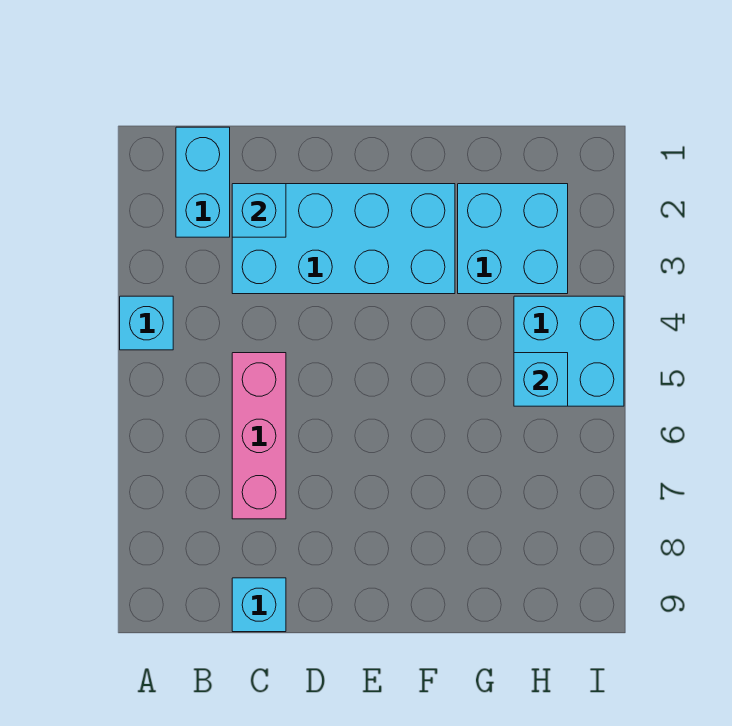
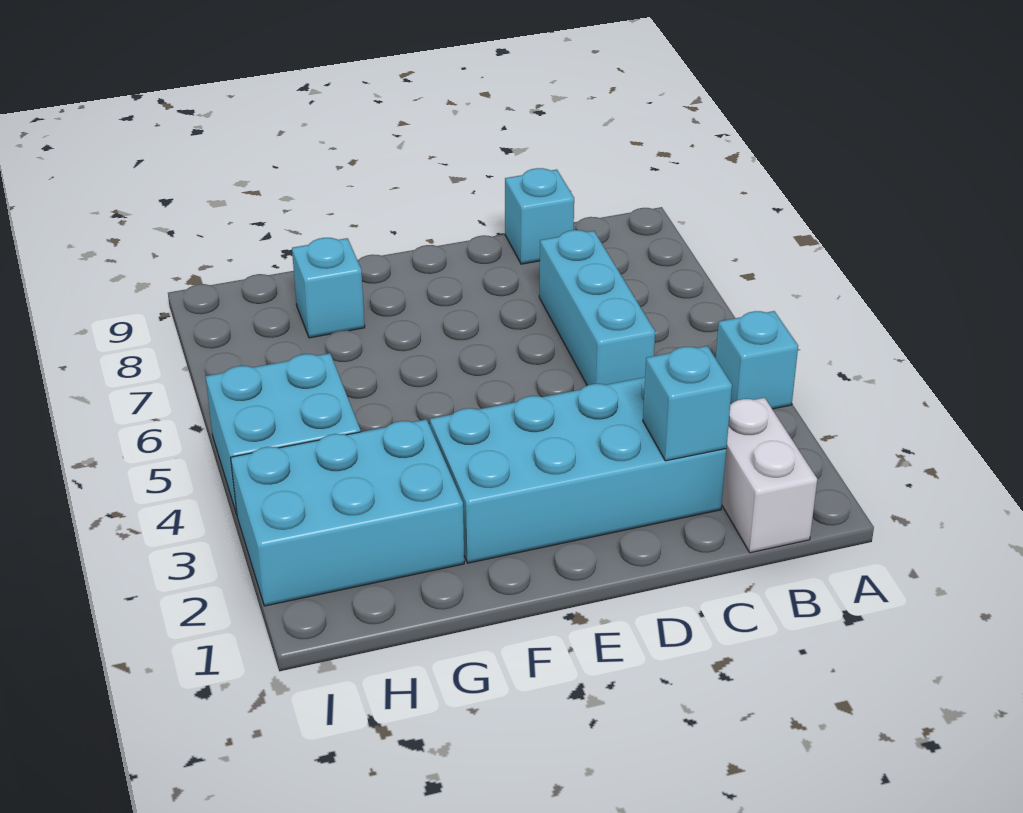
cyan brick B1:B2 level 1 -> white brick B1:B2 level 1
pink brick C5:C7 level 1 -> cyan brick C5:C7 level 1
cyan brick G2:H3 level 1 -> cyan brick G2:I3 level 1
cyan brick H5 level 2 -> cyan brick G8 level 1

